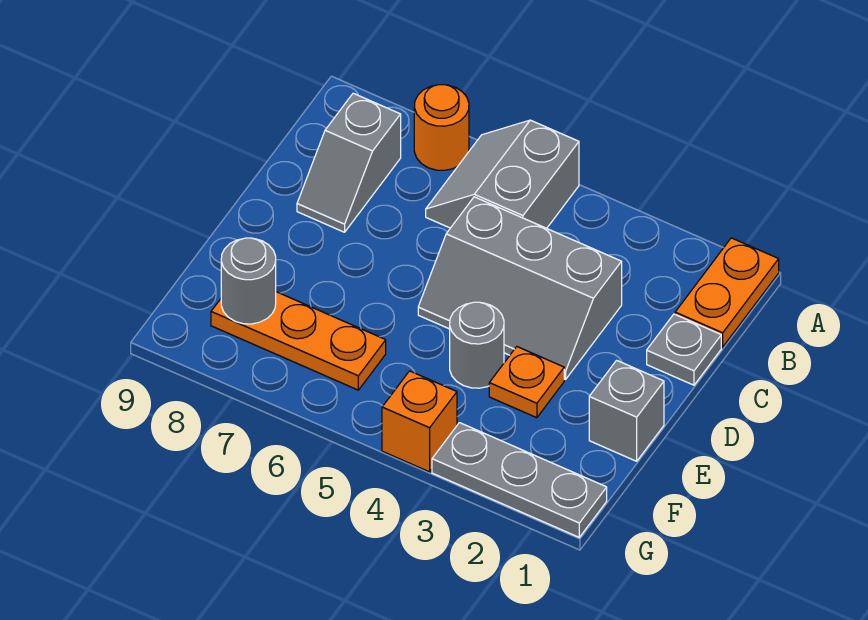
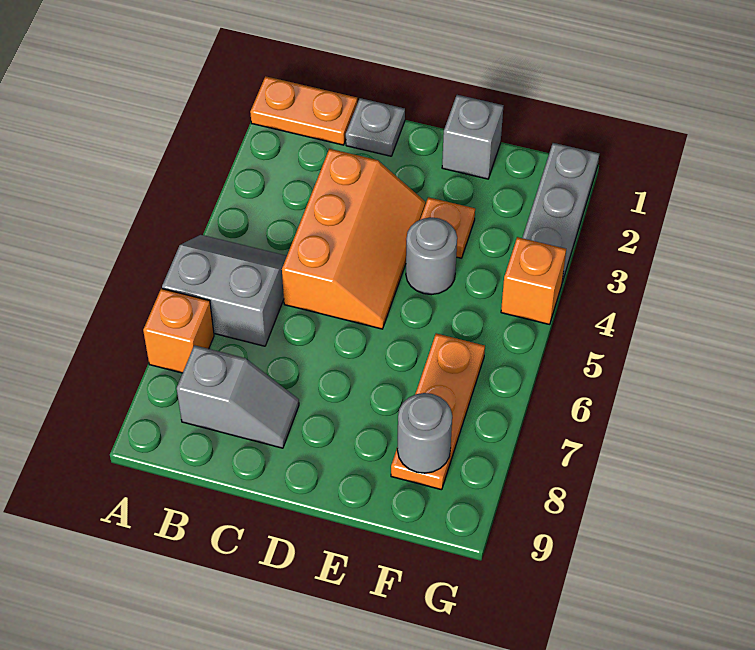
grey slope A5:B6 level 1 top 5 -> grey slope A5:B6 level 1 top 6
orange round brick A7 level 1 -> orange brick A7 level 1
grey slope C3:D5 level 1 top C -> orange slope C3:D5 level 1 top C

